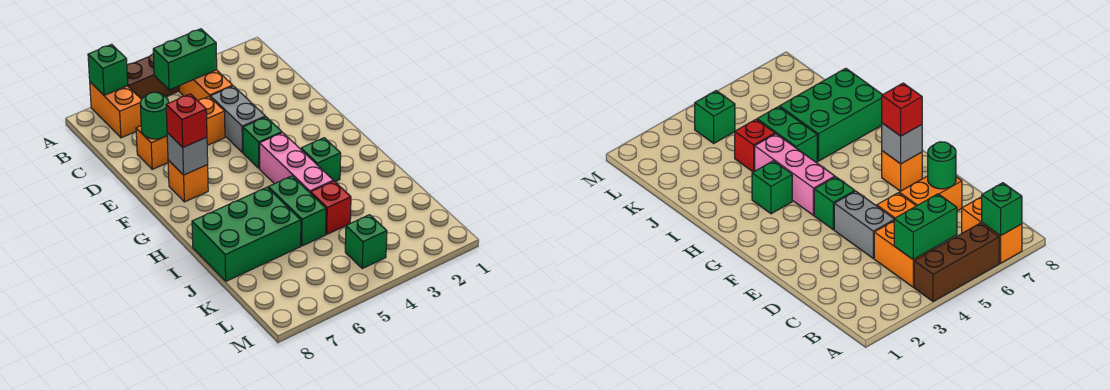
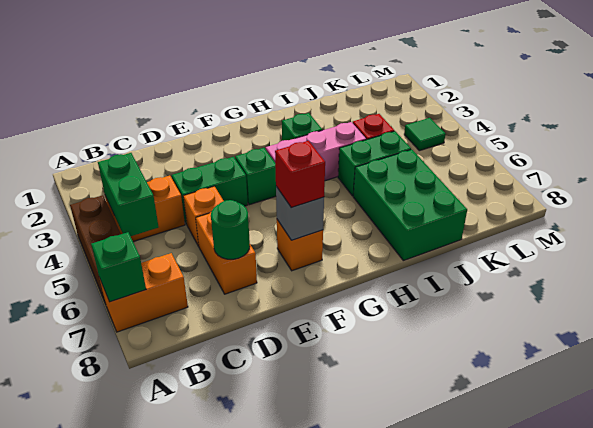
grey brick D4:E4 level 1 -> green brick D4:E4 level 1
green brick L4 level 1 -> green tile L4 level 1

